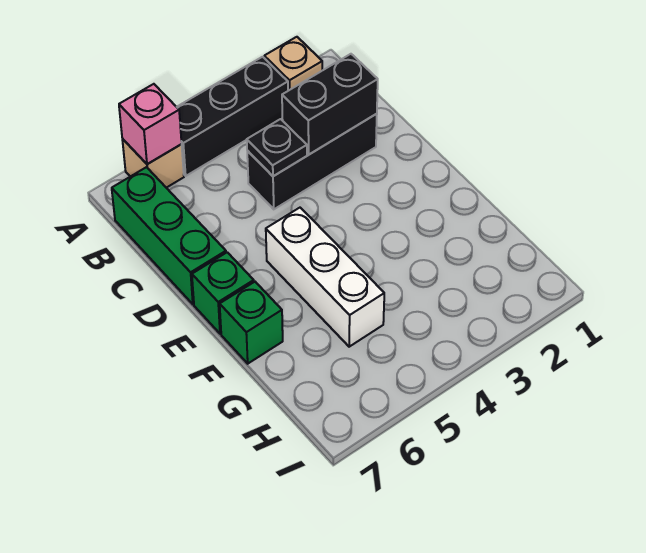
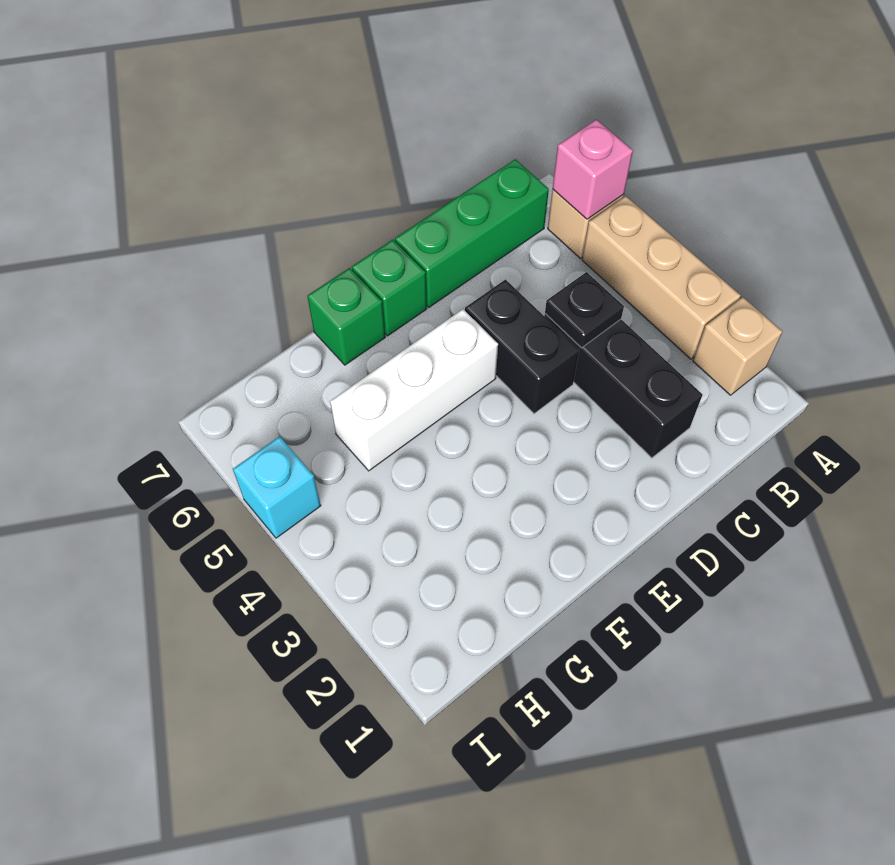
black brick A3:A5 level 1 -> tan brick A3:A5 level 1
black brick C2:C3 level 2 -> black brick D4:D5 level 1
none -> cyan brick I5 level 1

